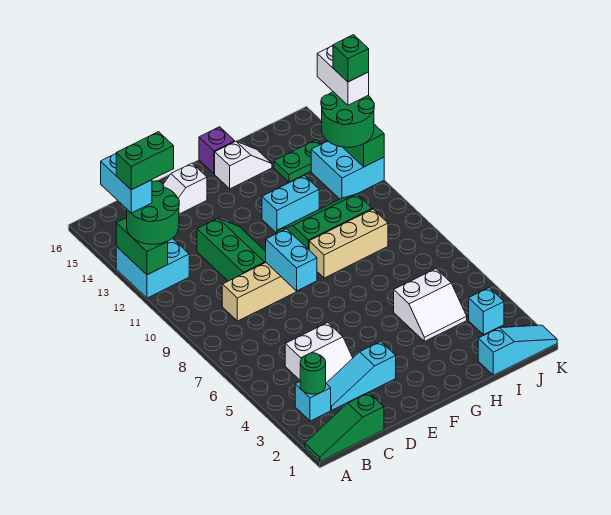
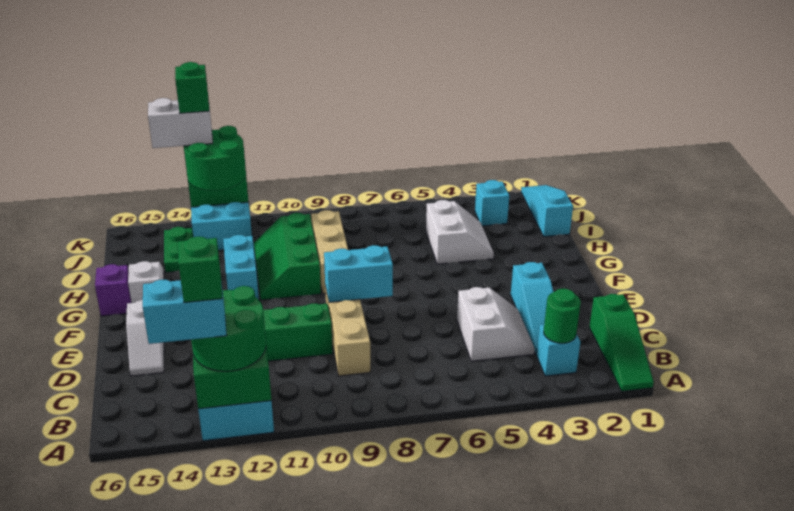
green brick A13:B13 level 5 -> green brick A13 level 5

